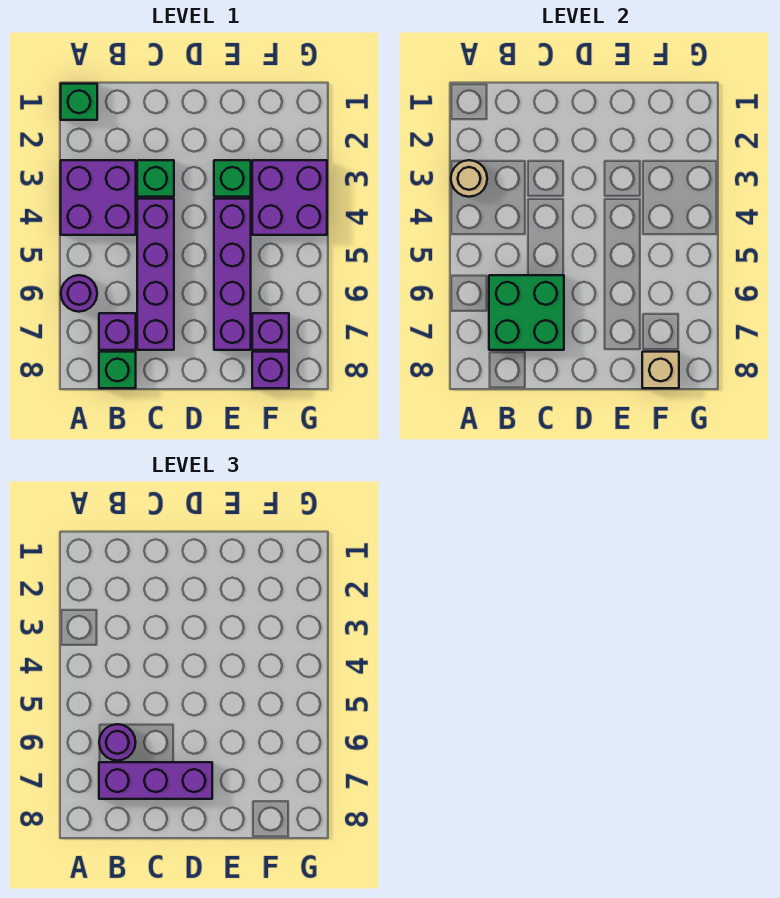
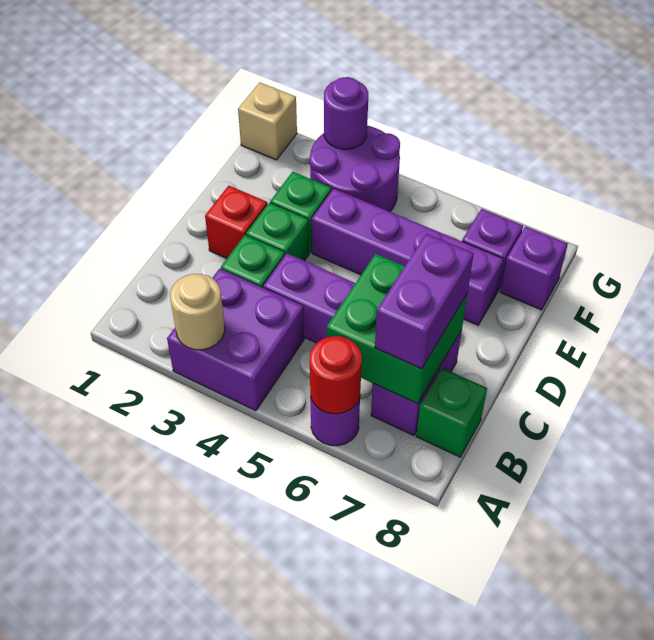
green brick A1 level 1 -> green brick D3 level 1
none -> red round brick A6 level 2
purple round brick B6 level 3 -> purple round brick G3 level 2
purple brick B7:D7 level 3 -> purple brick B7:C7 level 3
none -> red brick D2 level 1
purple brick F3:G4 level 1 -> purple round brick F3:G4 level 1
tan brick F8 level 2 -> tan brick G1 level 1

